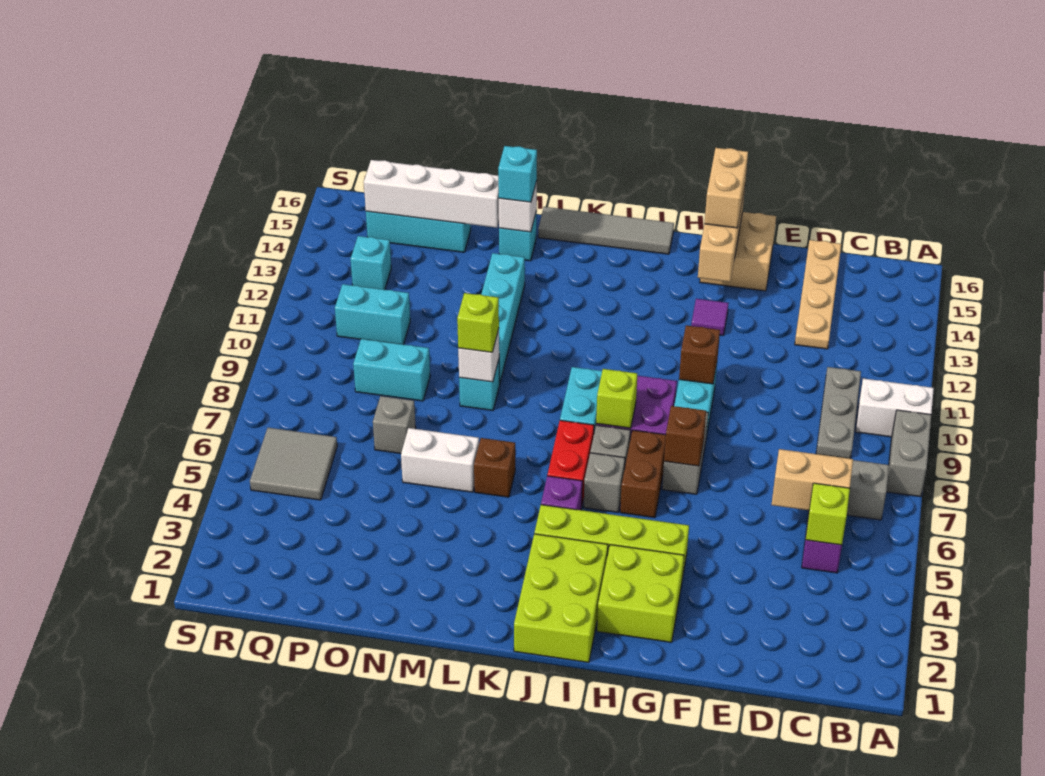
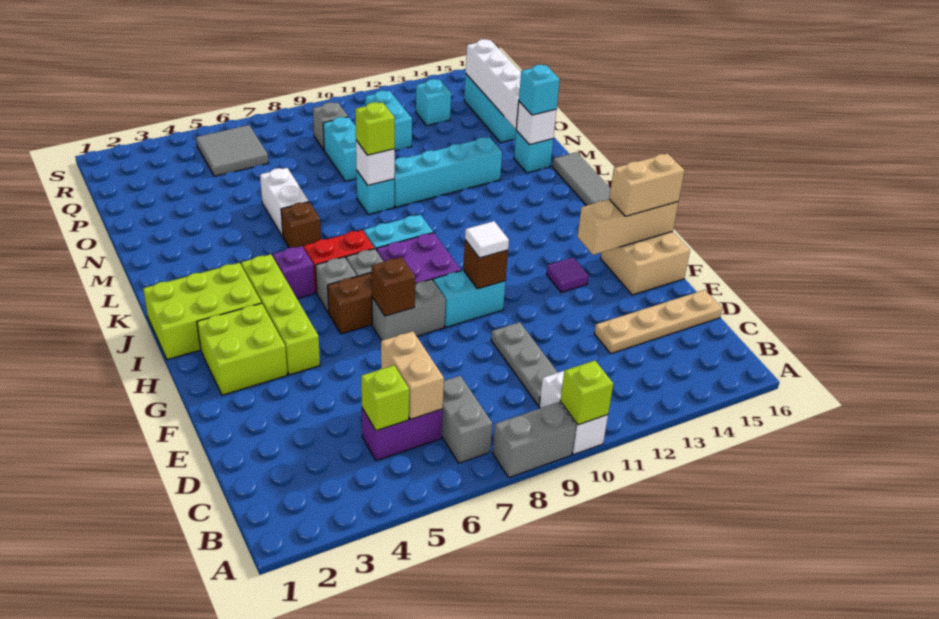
grey plate C9:C11 level 1 -> grey plate C10:E10 level 1
none -> white tile G10 level 3
lime brick I8 level 2 -> lime brick A10 level 2
grey brick O7 level 1 -> grey brick Q9 level 1

